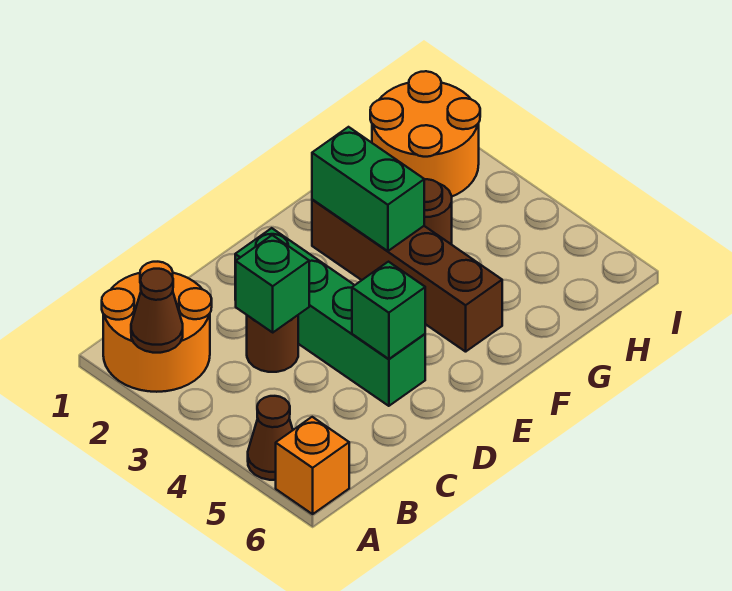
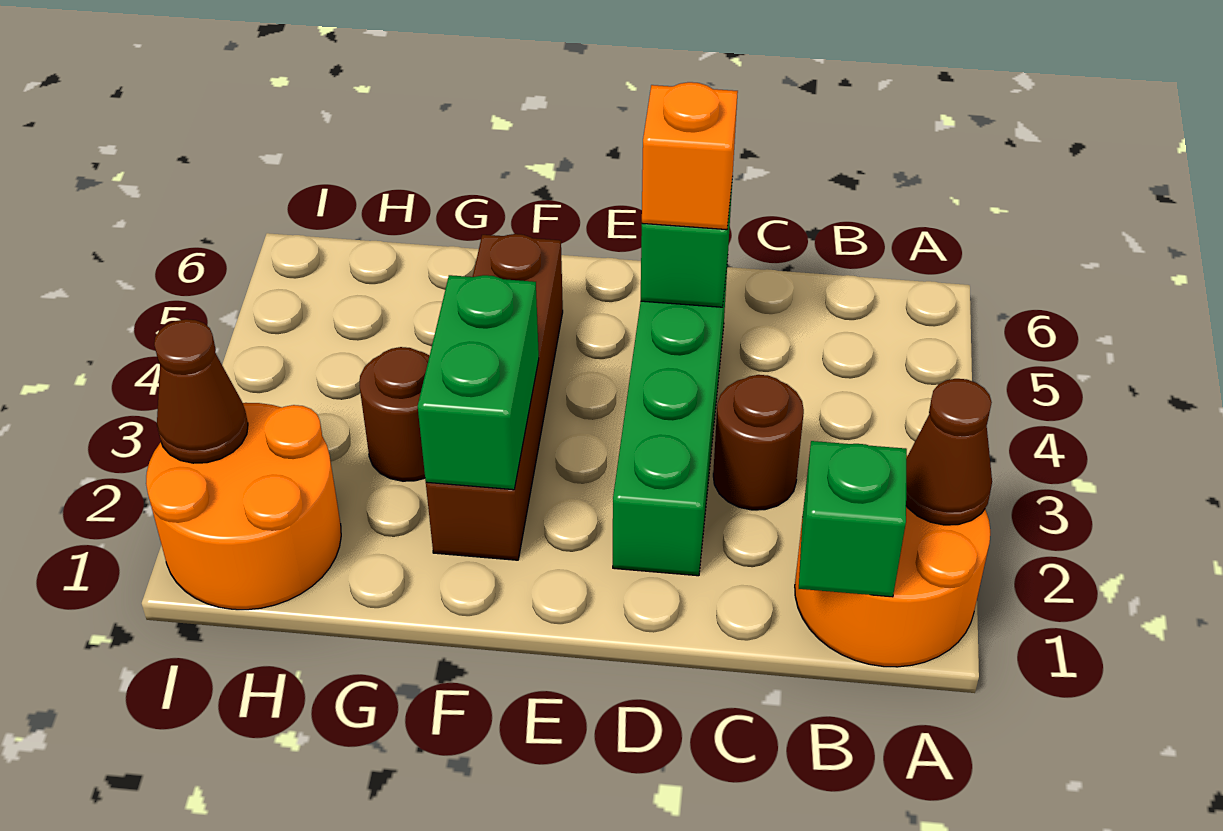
brown cone A5 level 1 -> brown cone I2 level 2
orange brick A6 level 1 -> orange brick D5 level 3
green brick C3 level 2 -> green brick B1 level 2

